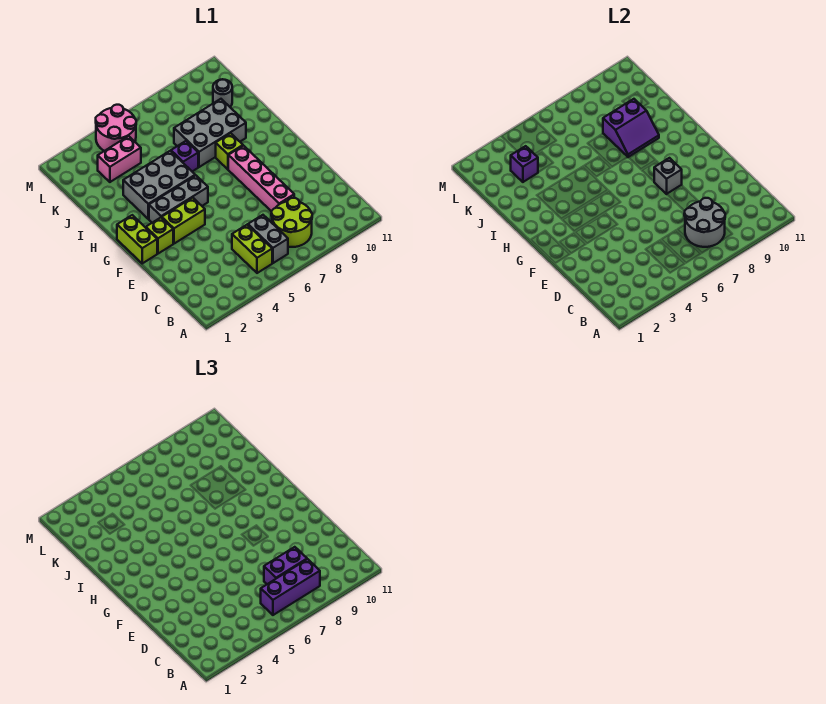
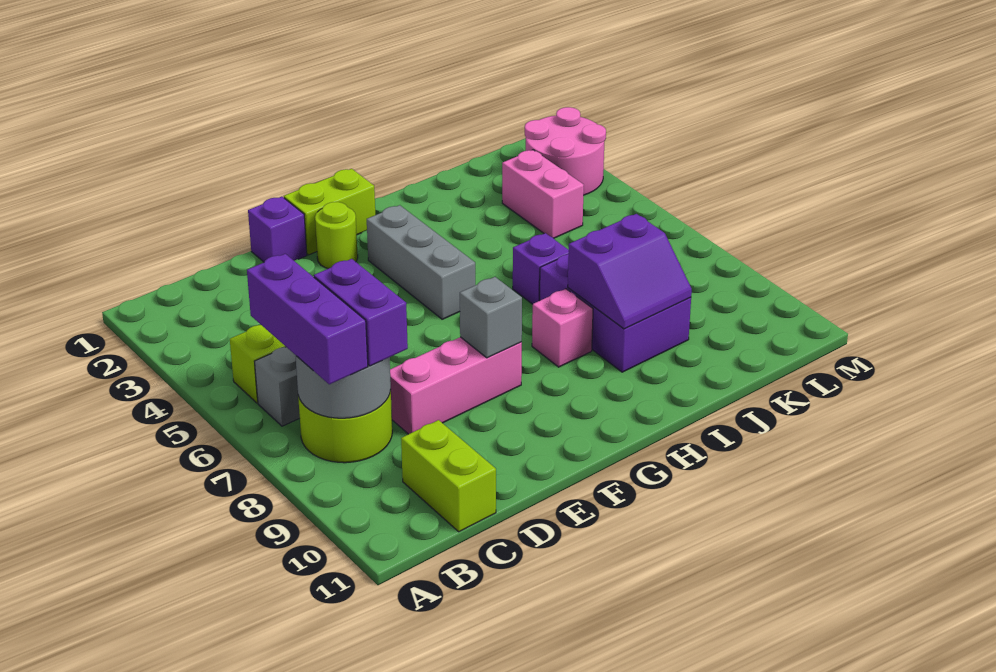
pink brick D8:G8 level 1 -> pink brick D8:F8 level 1
lime brick F2 level 1 -> lime round brick F2 level 1
lime brick F3:F4 level 1 -> lime brick C10:C11 level 1
grey brick H3:I5 level 1 -> none
lime brick H8 level 1 -> pink brick H8 level 1
grey brick I7:J9 level 1 -> purple brick I7:J9 level 1
purple slope I8:J9 level 2 top J -> purple slope I8:J9 level 2 top 8
purple brick K3 level 2 -> purple brick E1 level 1
grey round brick K10 level 1 -> none
pink round brick L4:M5 level 1 -> pink round brick L2:M3 level 1

